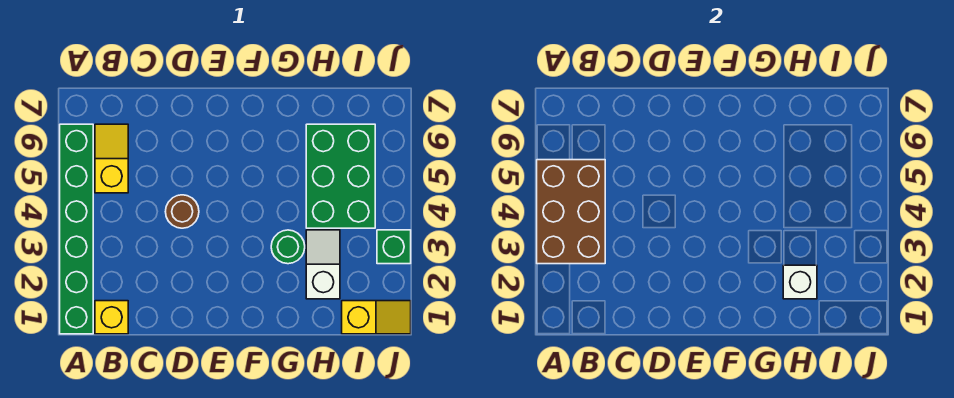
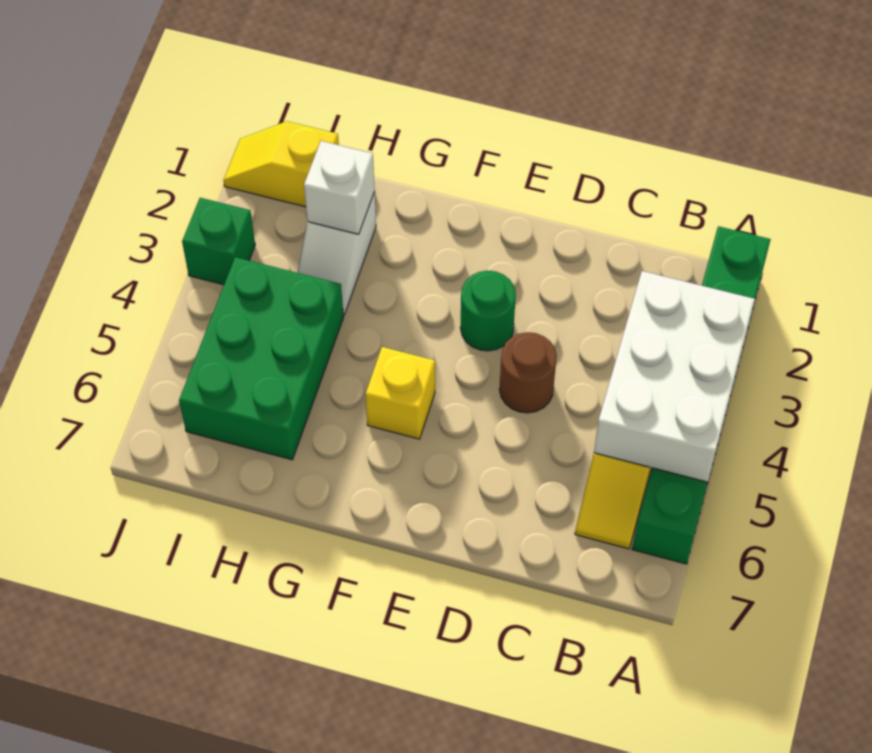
brown brick A3:B5 level 2 -> white brick A3:B5 level 2
yellow brick B1 level 1 -> yellow brick F5 level 1
green round brick G3 level 1 -> green round brick E3 level 1

